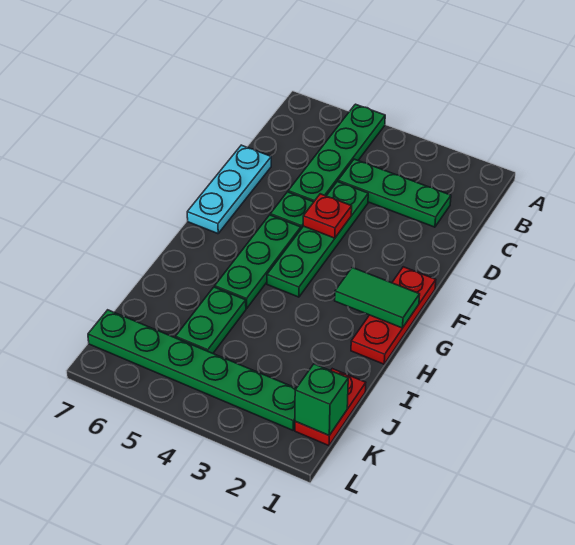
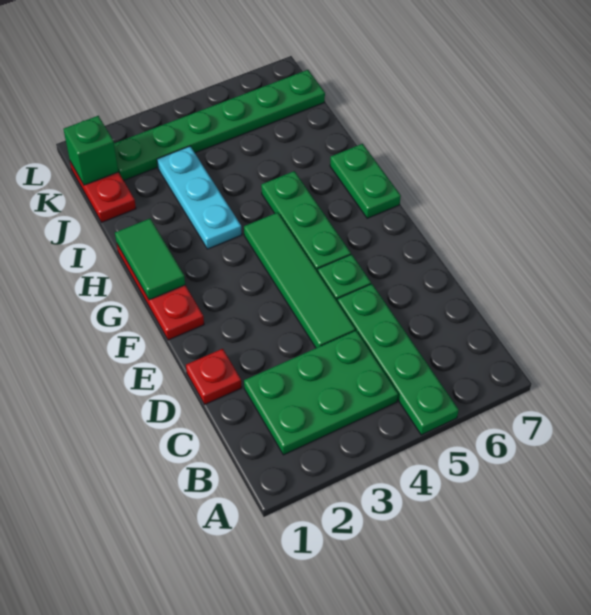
green plate C2:C4 level 1 -> green plate B2:C4 level 1
green plate D4:G4 level 1 -> green tile D4:G4 level 1
cyan plate D7:F7 level 1 -> cyan plate H3:J3 level 1
red plate E4 level 2 -> red plate D1 level 1
green tile G1:G2 level 2 -> green tile G1:H1 level 2
green plate I5:J5 level 1 -> green plate G7:H7 level 1

